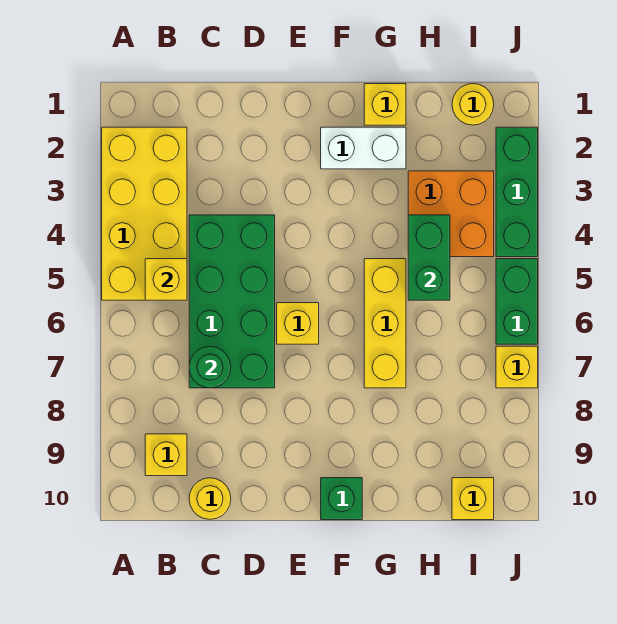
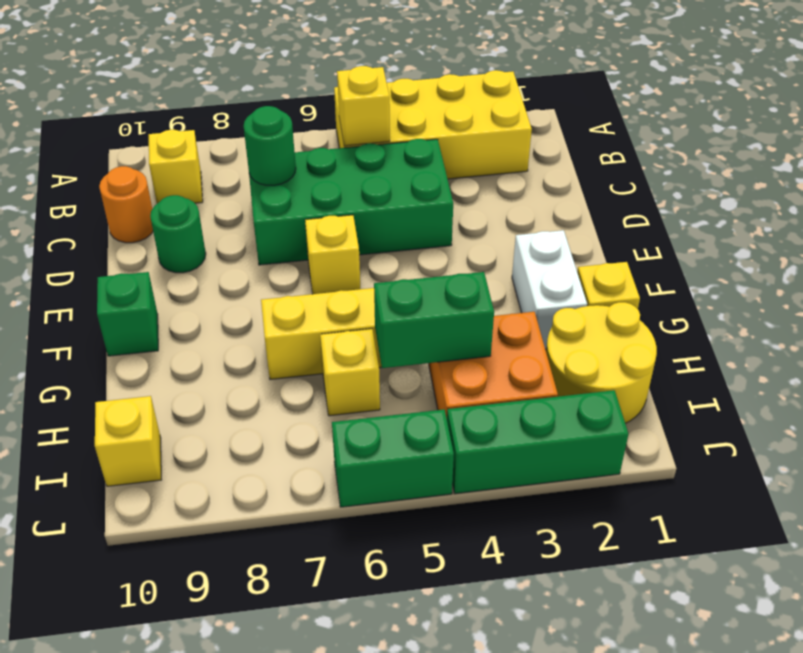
yellow round brick C10 level 1 -> orange round brick C10 level 1
none -> green round brick D9 level 1
yellow round brick I1 level 1 -> yellow round brick H1:I2 level 1
yellow brick J7 level 1 -> yellow brick H6 level 1

